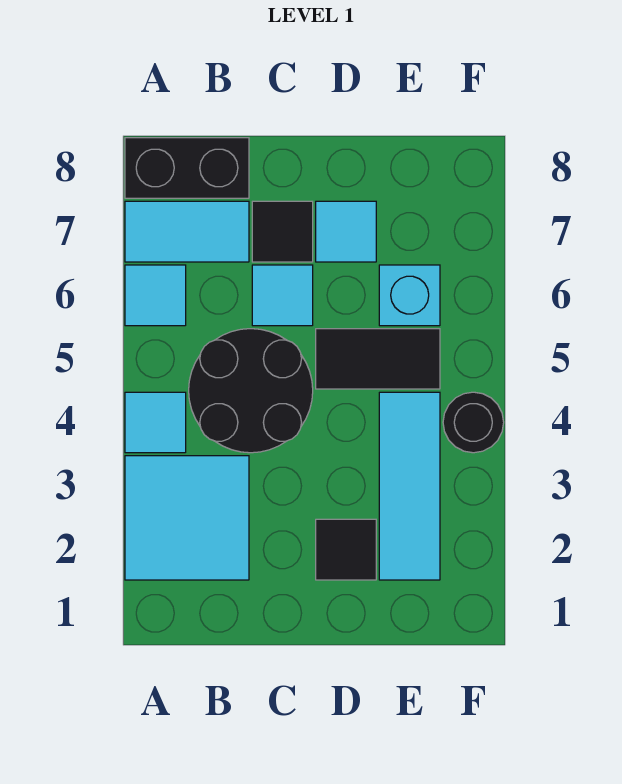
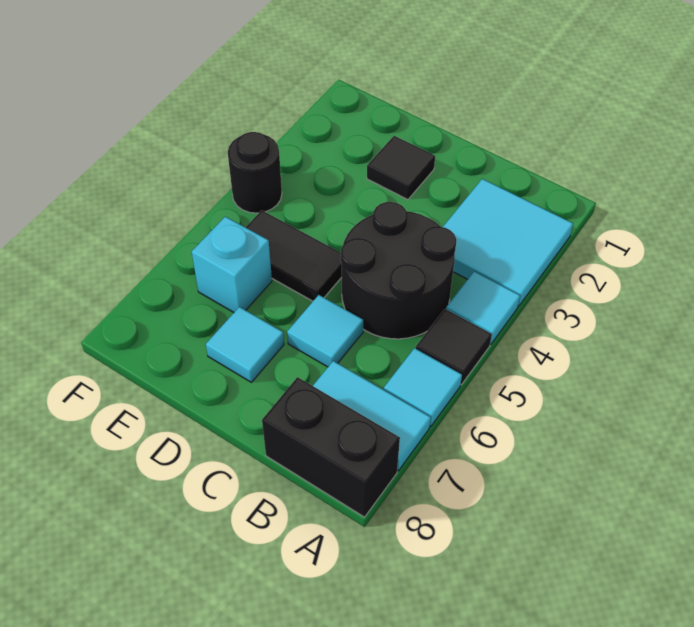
black tile C7 level 1 -> black tile A5 level 1
cyan tile E2:E4 level 1 -> none

